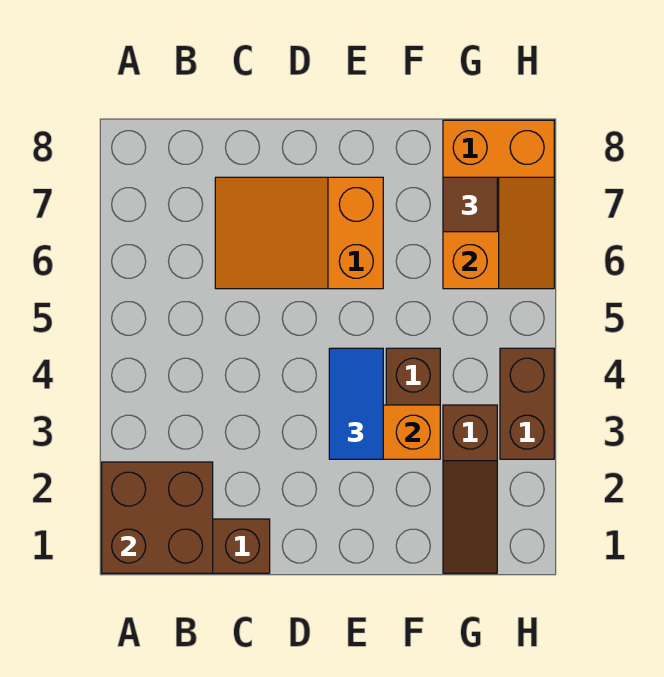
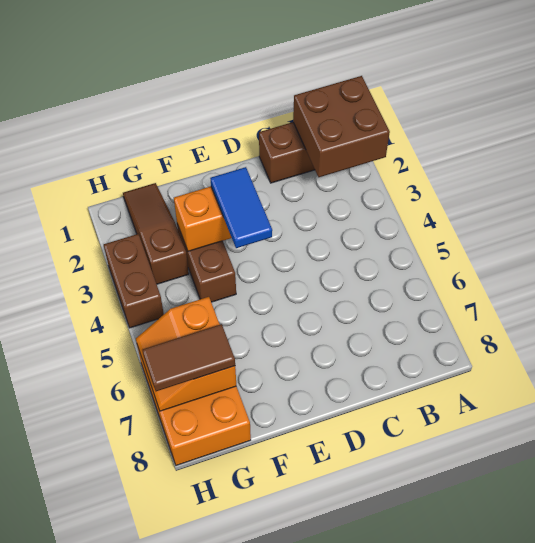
orange slope C6:E7 level 1 top E -> none
brown tile G7 level 3 -> brown tile G7:H7 level 3

